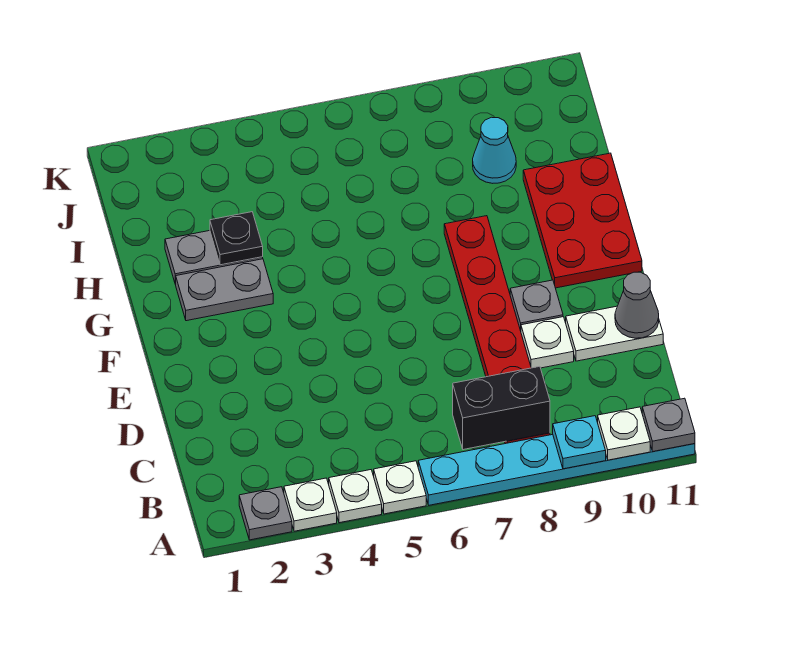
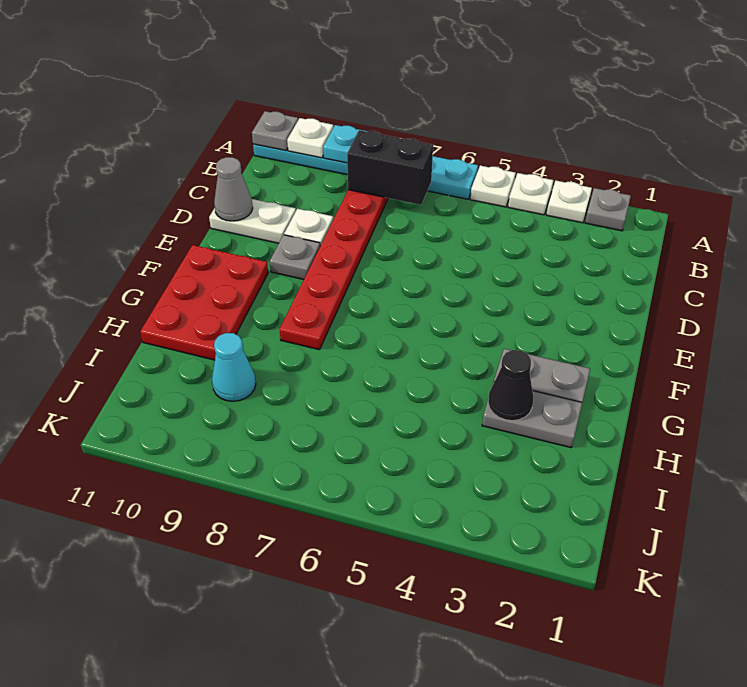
black plate H3 level 2 -> black cone H3 level 2

